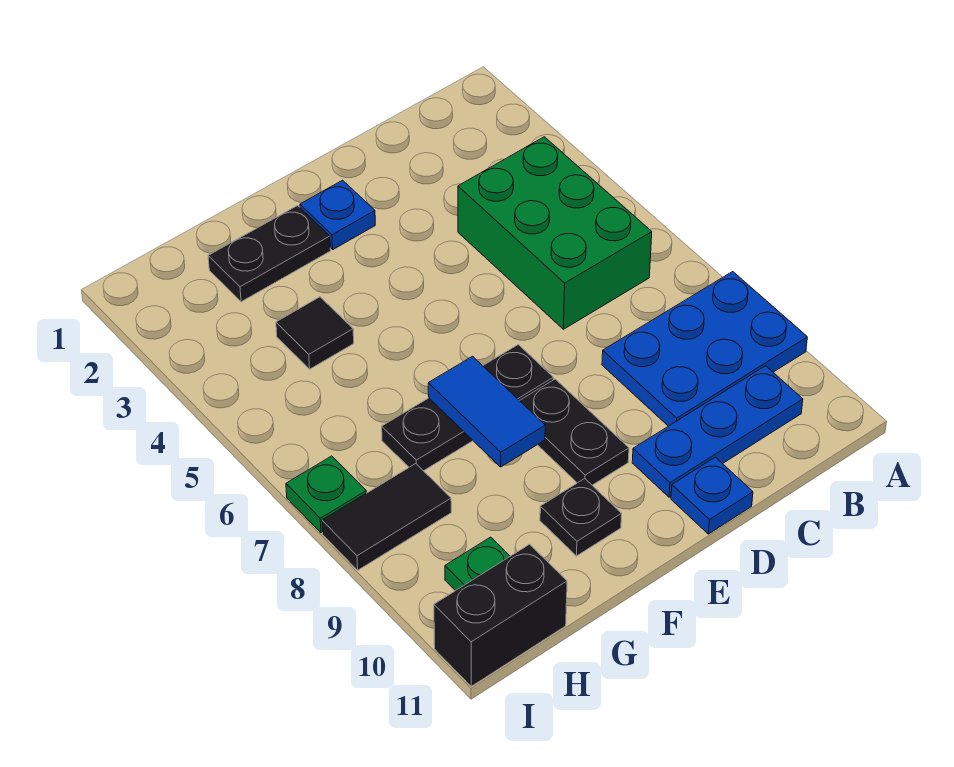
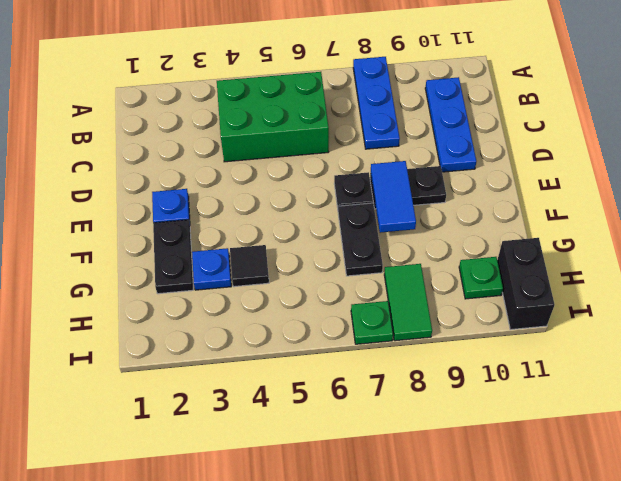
blue plate A8:C9 level 1 -> blue plate A8:C8 level 1
blue plate D11 level 1 -> blue plate G3 level 1
blue tile F7:F8 level 2 -> blue tile E8:F8 level 2
black plate F10 level 1 -> none
black tile H8:I8 level 1 -> green tile H8:I8 level 1

